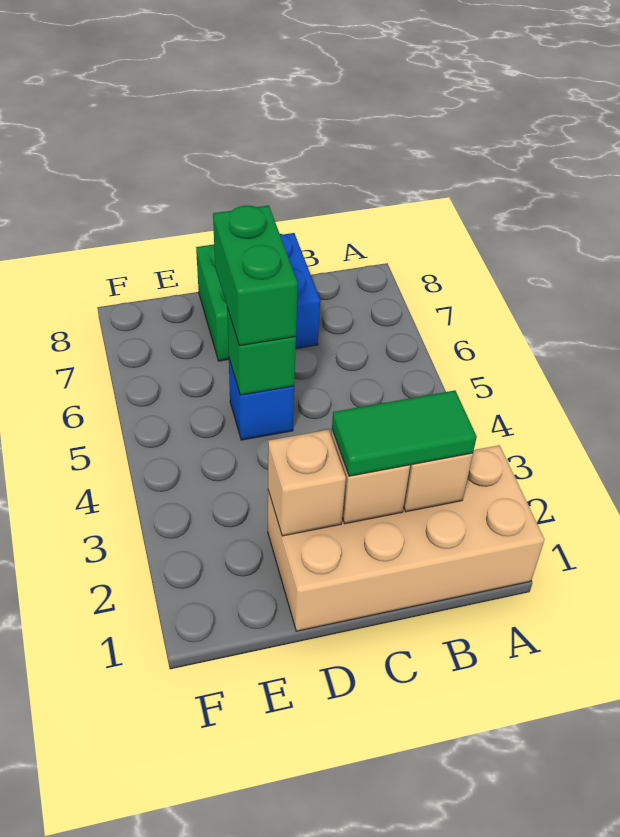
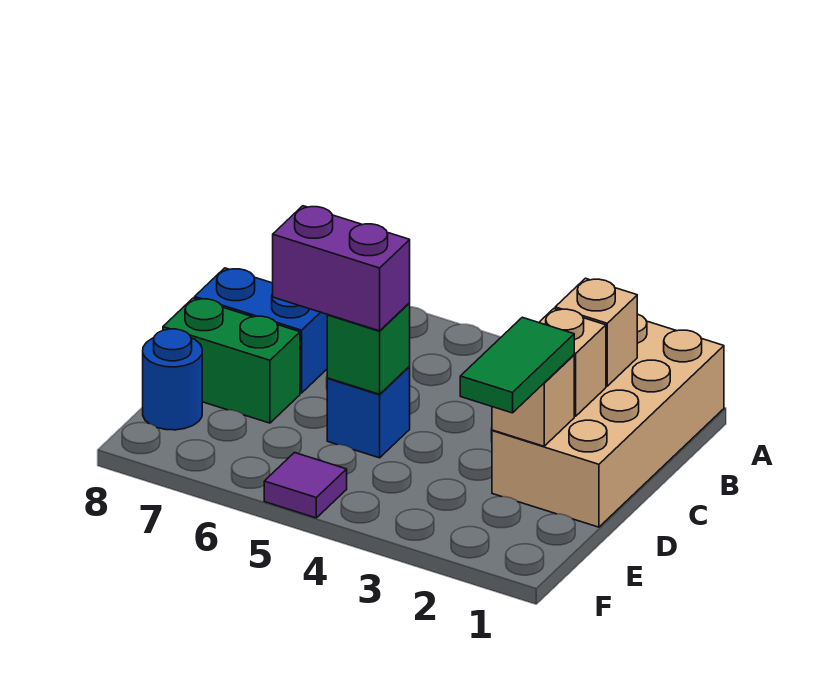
green tile B2:C2 level 3 -> green tile D2:E2 level 3
green brick D5:D6 level 3 -> purple brick D5:D6 level 3
none -> blue round brick E8 level 1
none -> purple tile F5 level 1

